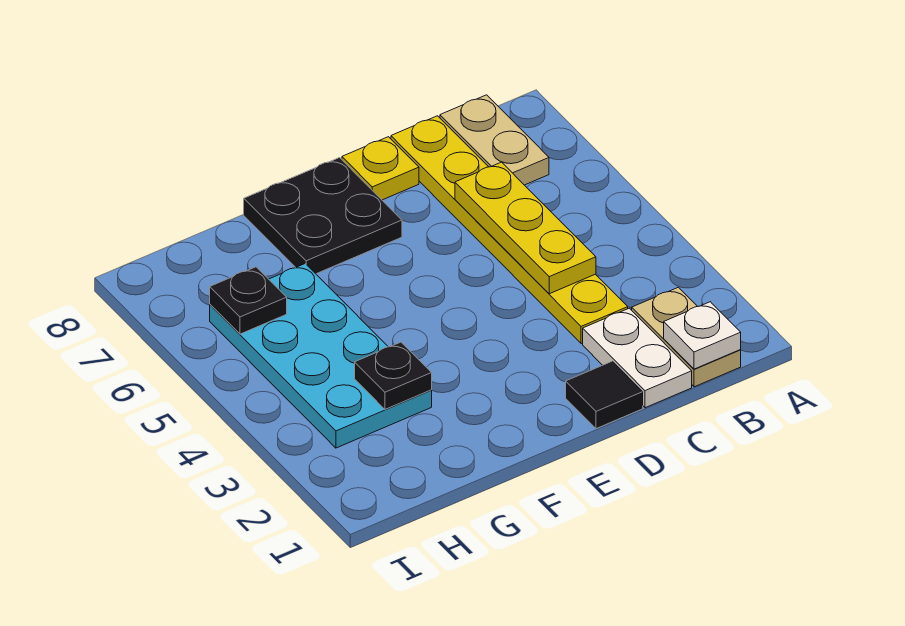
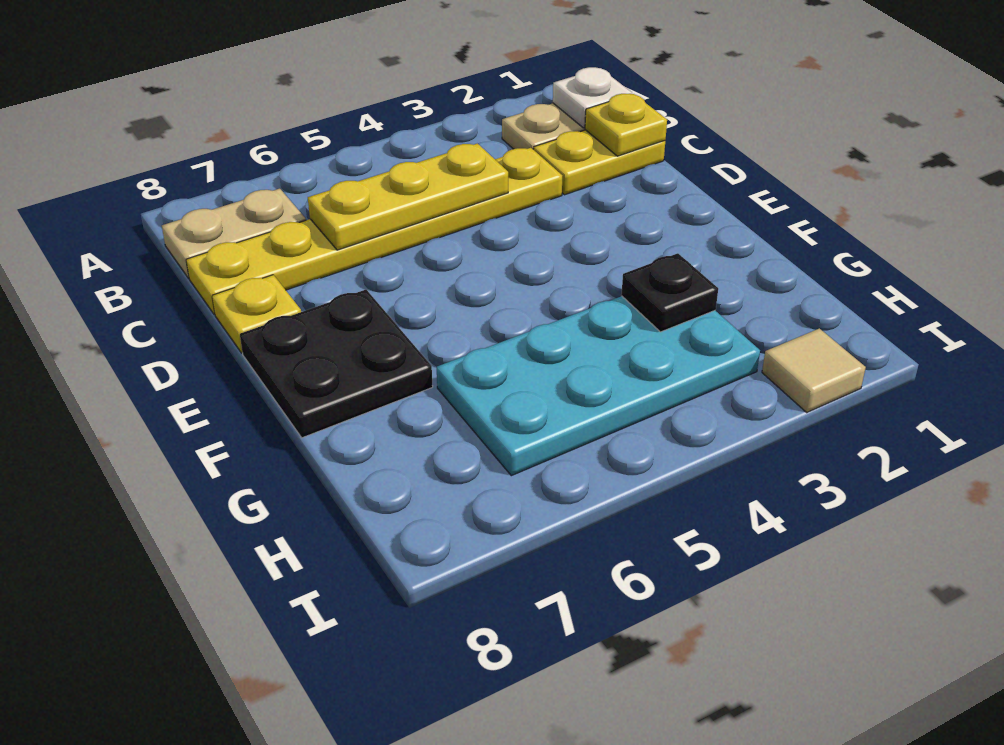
white plate C1:C2 level 1 -> yellow plate C1:C2 level 1
none -> yellow plate C1 level 2
black tile D1 level 1 -> none
black plate H6 level 2 -> none
none -> tan tile I2 level 1

